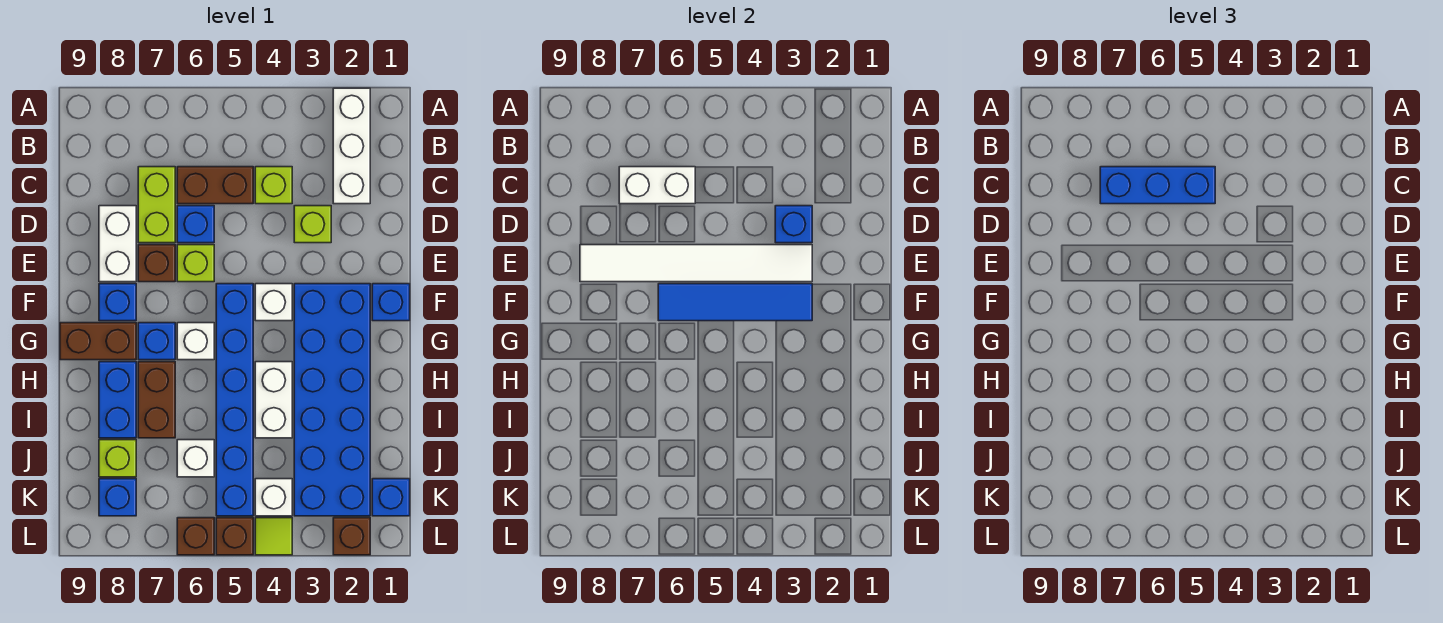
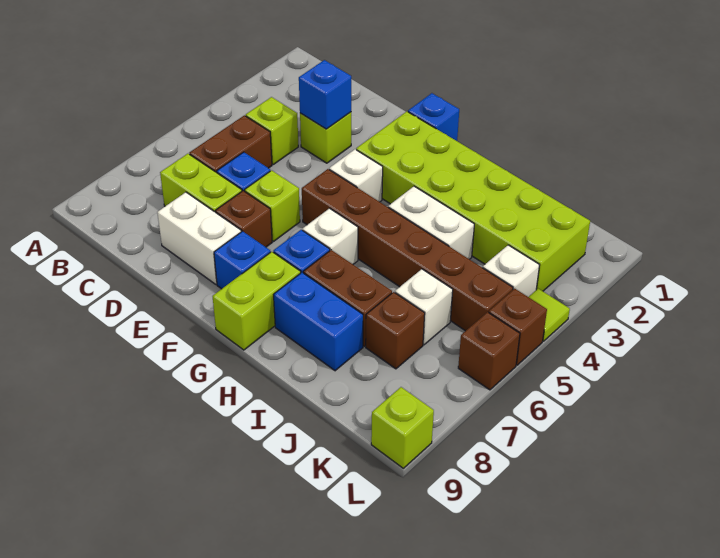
white brick A2:C2 level 1 -> none
blue brick C5:C7 level 3 -> none
white brick C6:C7 level 2 -> none
white tile E3:E8 level 2 -> none
blue brick F2:K3 level 1 -> lime brick F2:K3 level 1
blue tile F3:F6 level 2 -> none
blue brick F5:K5 level 1 -> brown brick F5:K5 level 1
brown brick G8:G9 level 1 -> lime brick G8:G9 level 1
lime brick J8 level 1 -> lime brick L9 level 1
blue brick K1 level 1 -> none
blue brick K8 level 1 -> none
brown brick L2 level 1 -> brown brick J7 level 1

